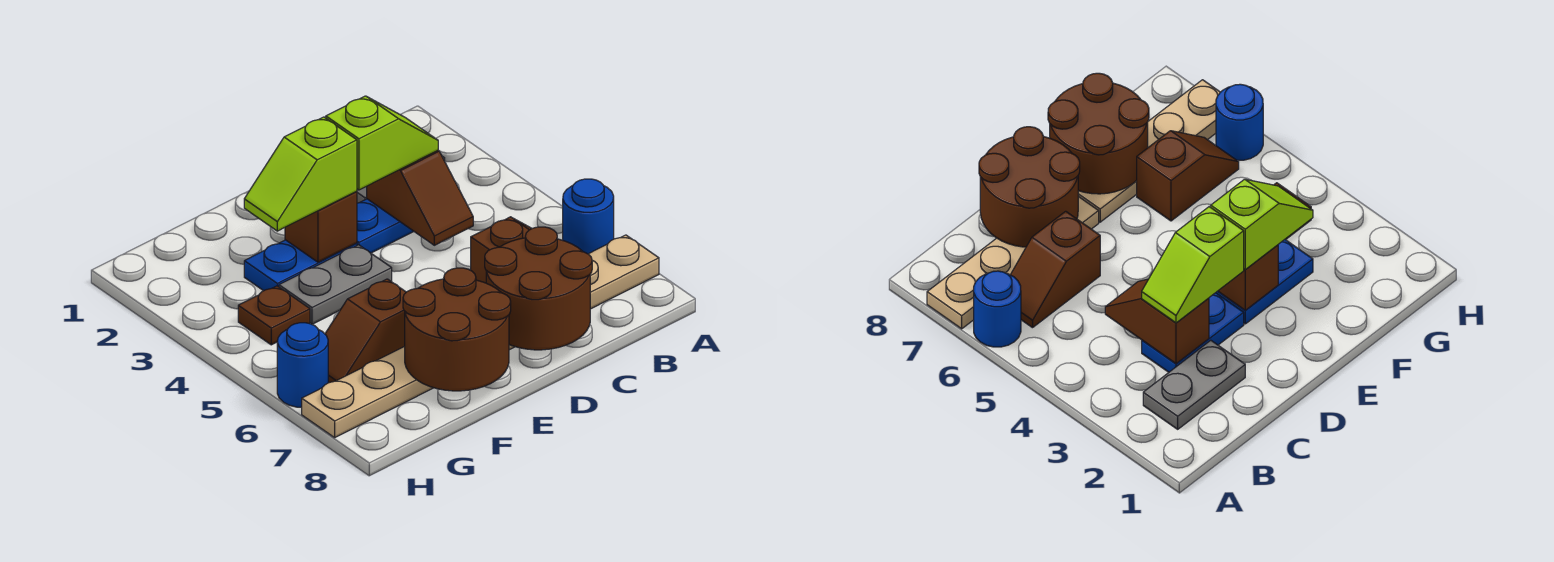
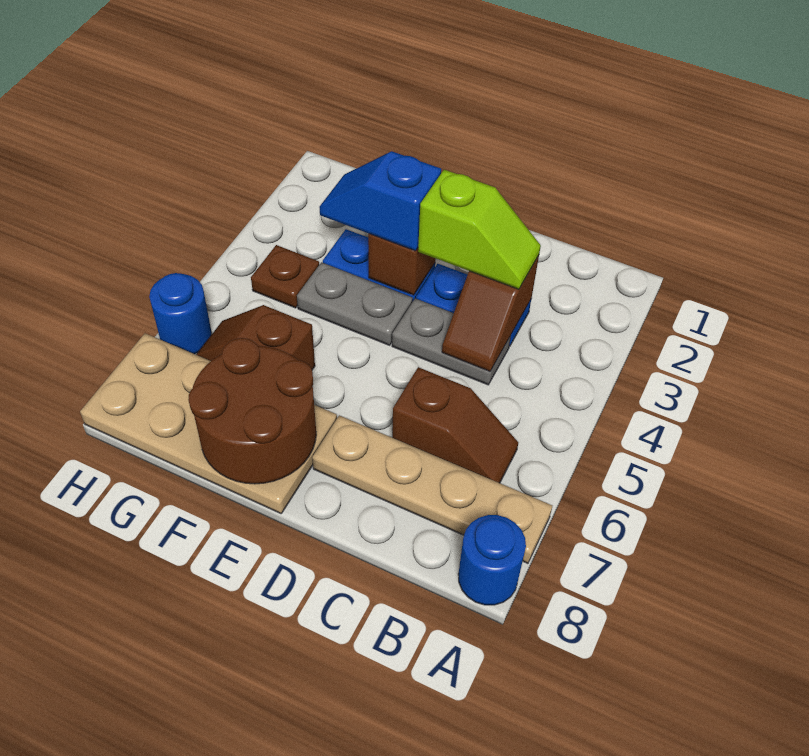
blue round brick A6 level 1 -> blue round brick A8 level 1
grey plate B2:C2 level 1 -> grey plate C4:D4 level 1
brown round brick C7:D8 level 2 -> none
lime slope E3:F3 level 3 top E -> blue slope E3:F3 level 3 top E
tan plate E7:H7 level 1 -> tan plate E7:H8 level 1

